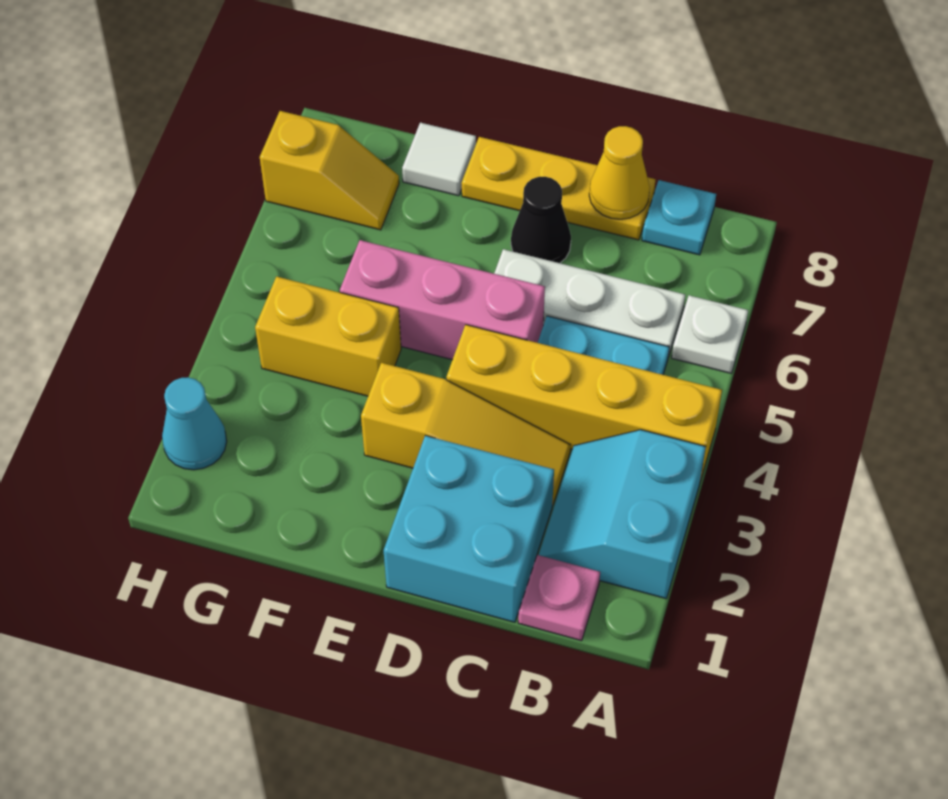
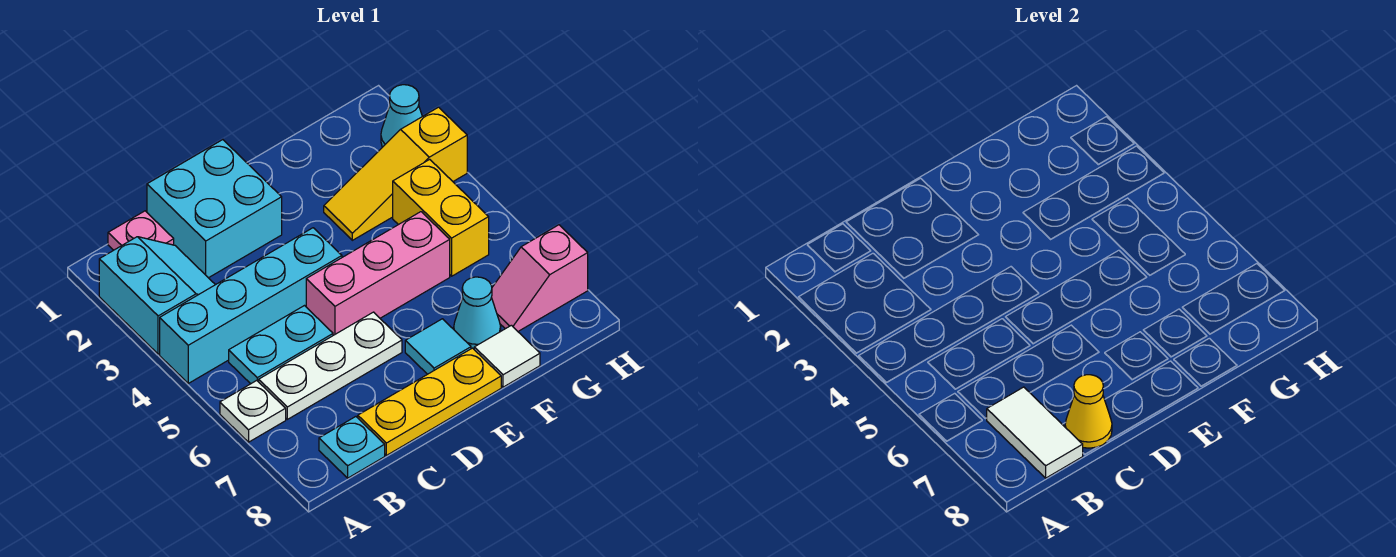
yellow brick A4:D4 level 1 -> cyan brick A4:D4 level 1
none -> white tile B7:B8 level 2
yellow slope C3:E3 level 1 top E -> yellow slope F3:H3 level 1 top H
black cone D7 level 1 -> none
none -> cyan tile E7 level 1
yellow brick F4:G4 level 1 -> yellow brick G4:G5 level 1
none -> cyan cone F7 level 1
yellow slope G7:H7 level 1 top H -> pink slope G7:H7 level 1 top H

